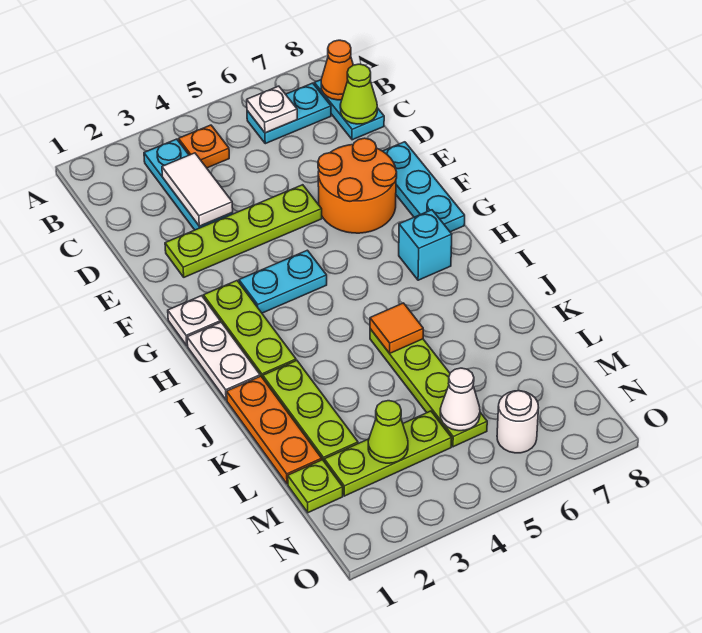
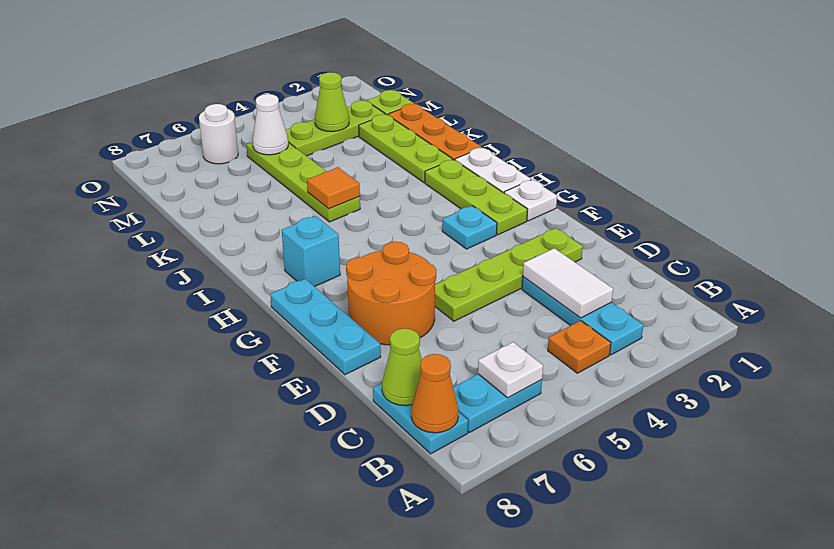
cyan plate G3:G4 level 1 -> cyan plate G3 level 1

